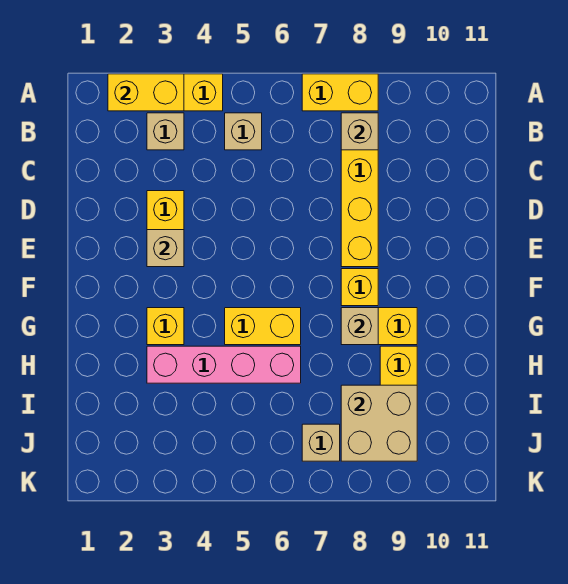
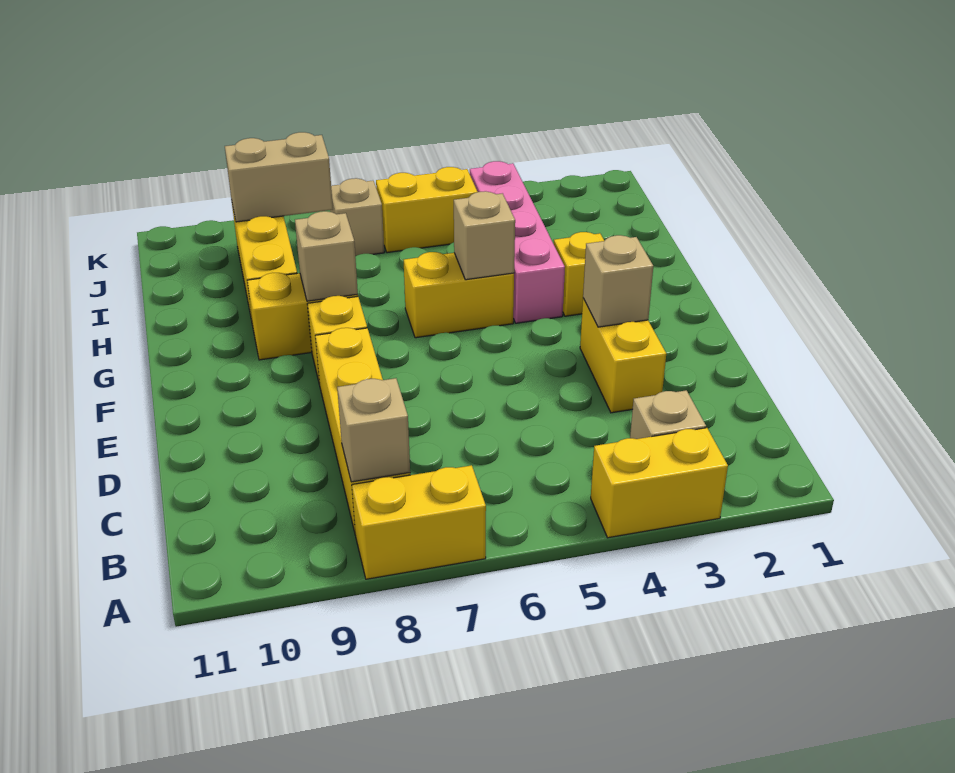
yellow brick A2:A3 level 2 -> yellow brick J5:J6 level 1
tan brick B5 level 1 -> tan brick G5 level 2
pink brick H3:H6 level 1 -> pink brick G4:J4 level 1
tan brick I8:J9 level 2 -> tan brick J8:J9 level 2

